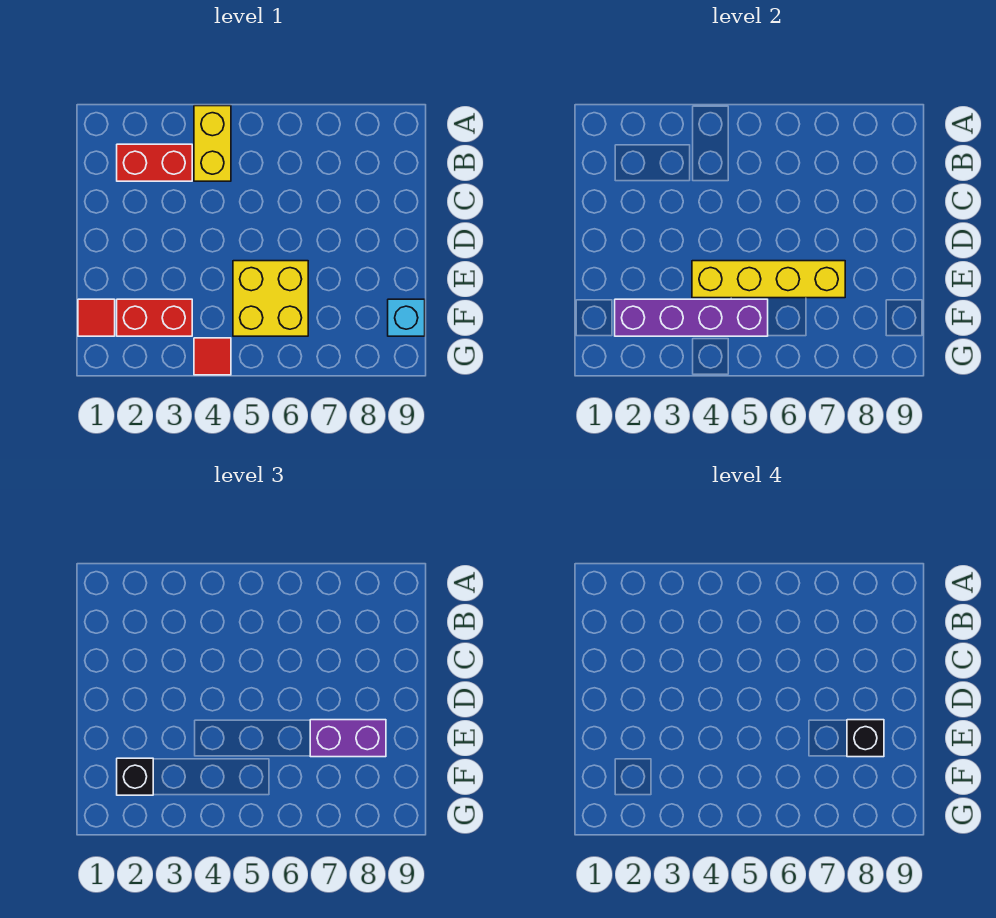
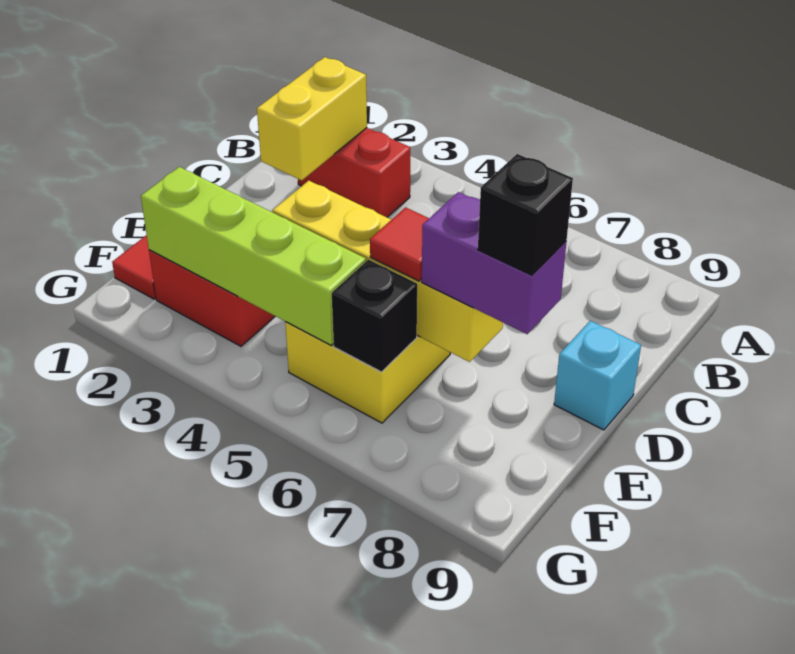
yellow brick A4:B4 level 1 -> yellow brick B2:C2 level 2
purple brick F2:F5 level 2 -> lime brick F2:F5 level 2
black brick F2 level 3 -> black brick F6 level 2
cyan brick F9 level 1 -> cyan brick D9 level 1
red tile G4 level 1 -> red tile E6 level 3

